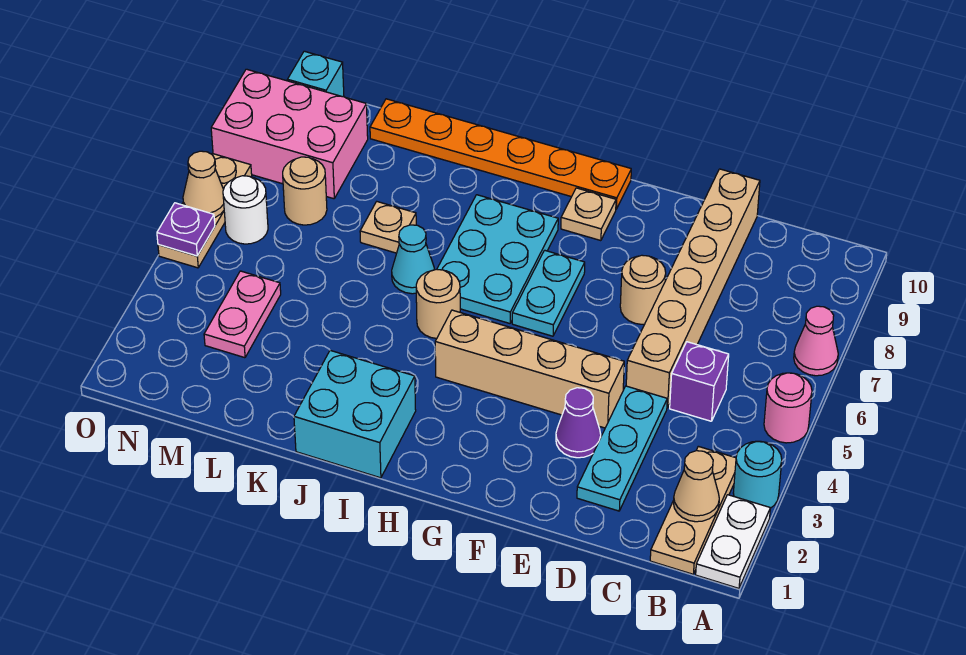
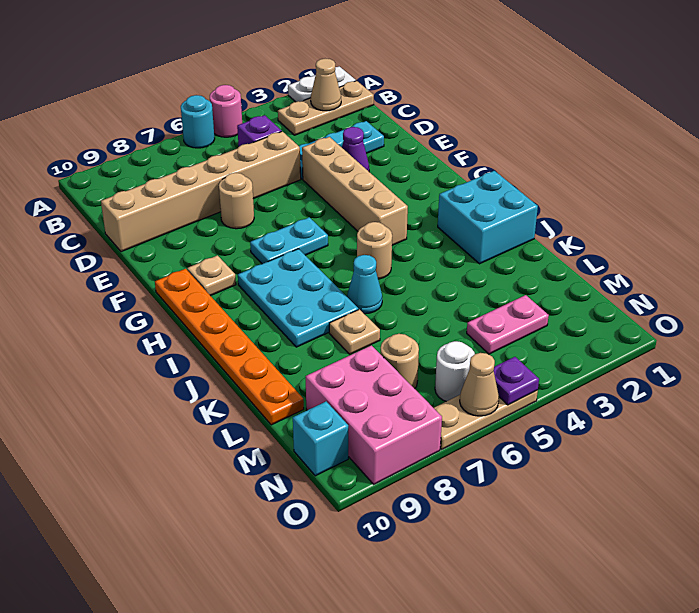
cyan round brick A3 level 1 -> cyan round brick A6 level 1
pink cone A7 level 1 -> none
cyan plate H6:I8 level 1 -> cyan plate H7:J8 level 1

